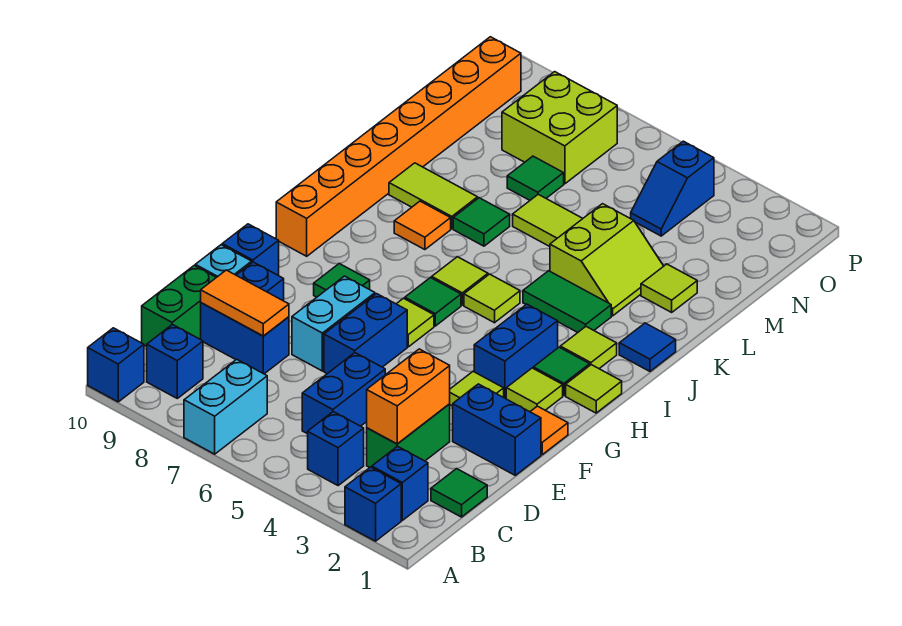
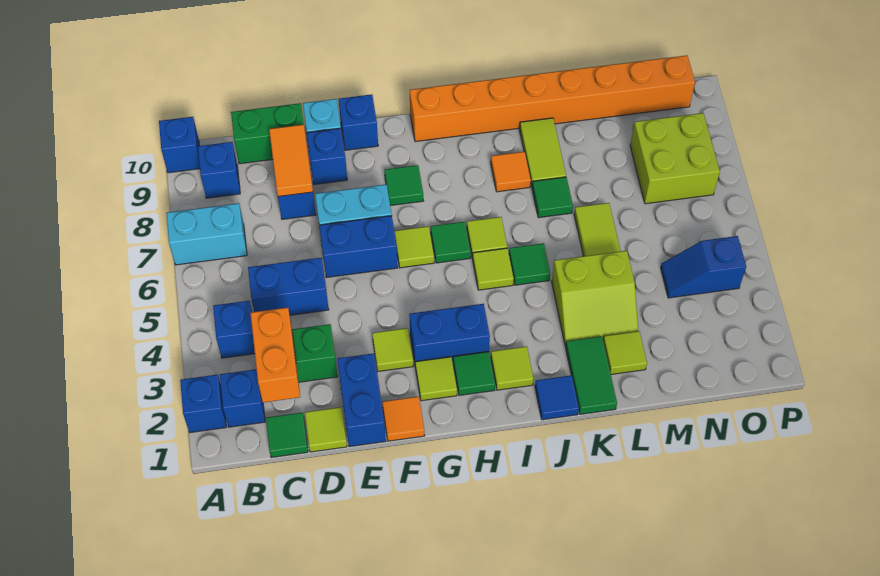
orange brick C3:D3 level 2 -> orange brick C2:C3 level 2
lime tile H1 level 1 -> lime tile D1 level 1
green tile J3:J4 level 1 -> green tile K1:K2 level 1
green tile M7 level 1 -> green tile J5 level 1

